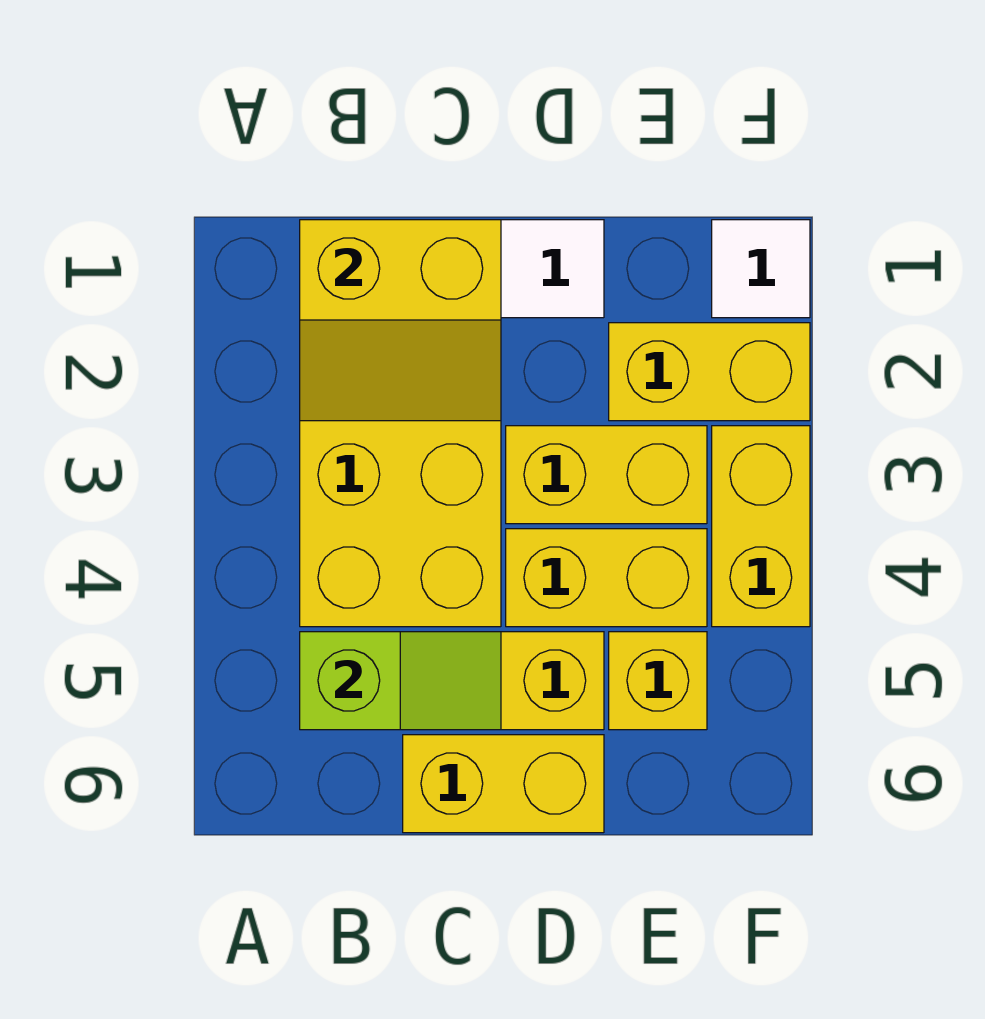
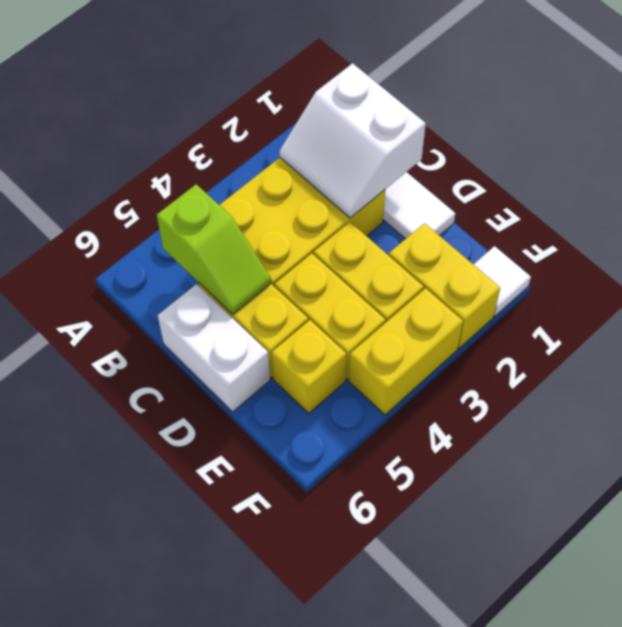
yellow slope B1:C2 level 2 top 1 -> white slope B1:C2 level 2 top 1
yellow brick C6:D6 level 1 -> white brick C6:D6 level 1

